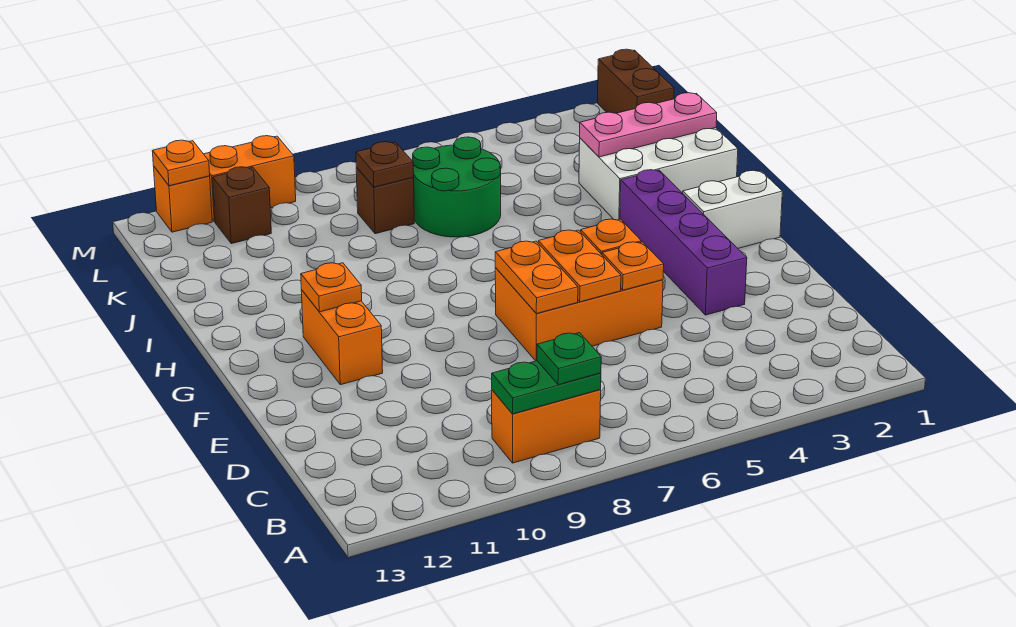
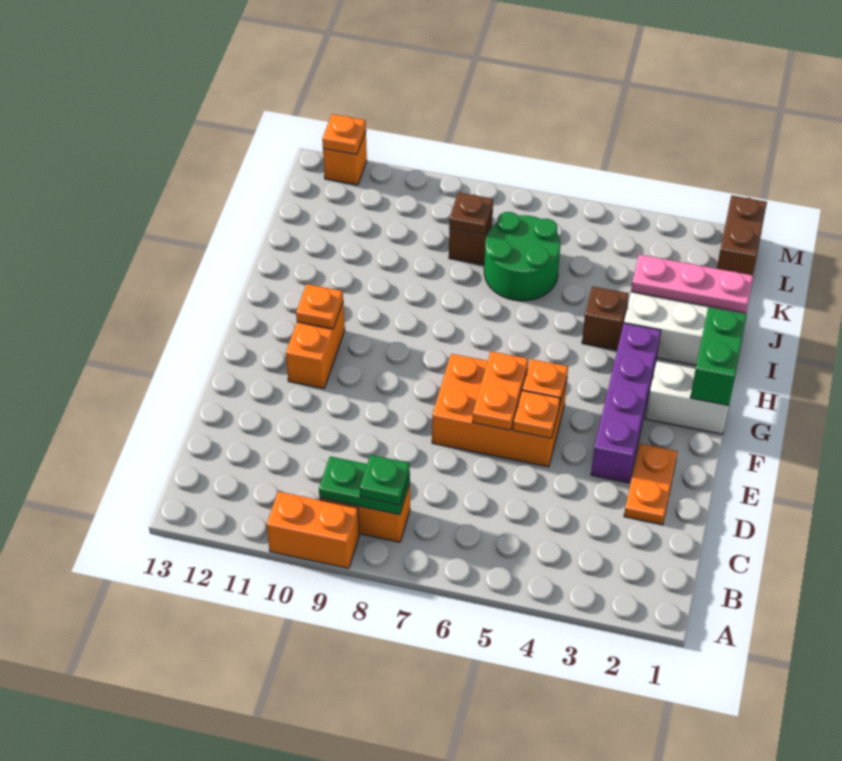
orange plate E7:F7 level 2 -> orange plate D2:E2 level 1
none -> green brick G1:H1 level 2
brown brick L11 level 1 -> brown brick I4 level 1
orange brick M10:M11 level 1 -> orange brick A9:A10 level 1

